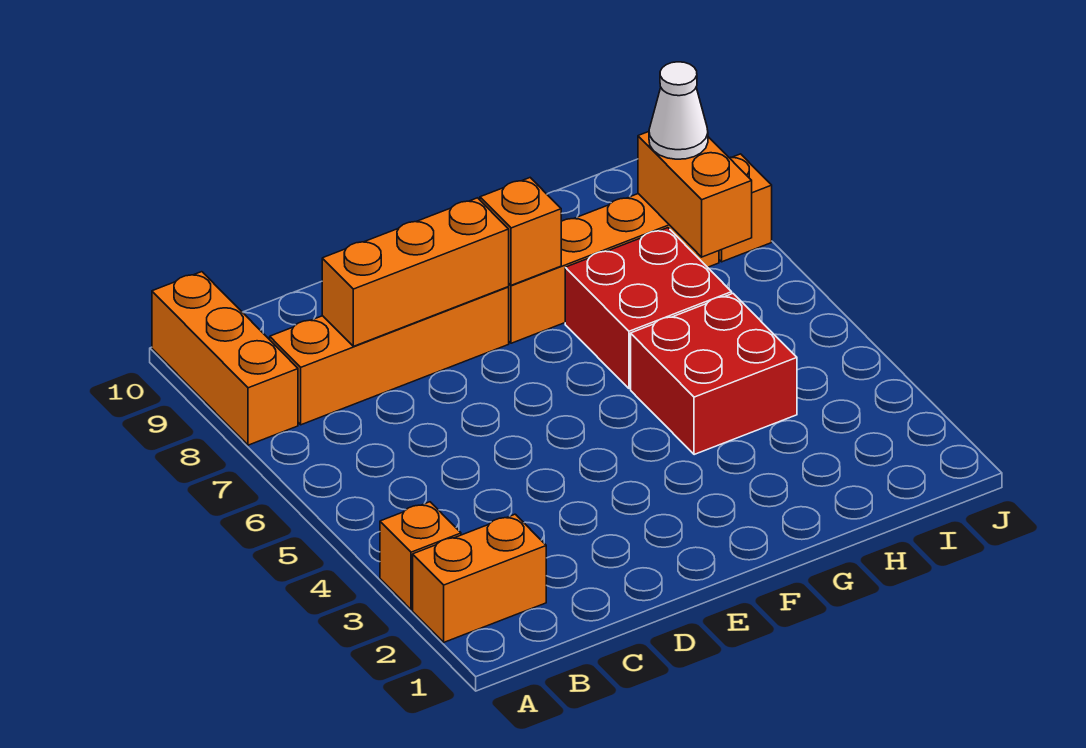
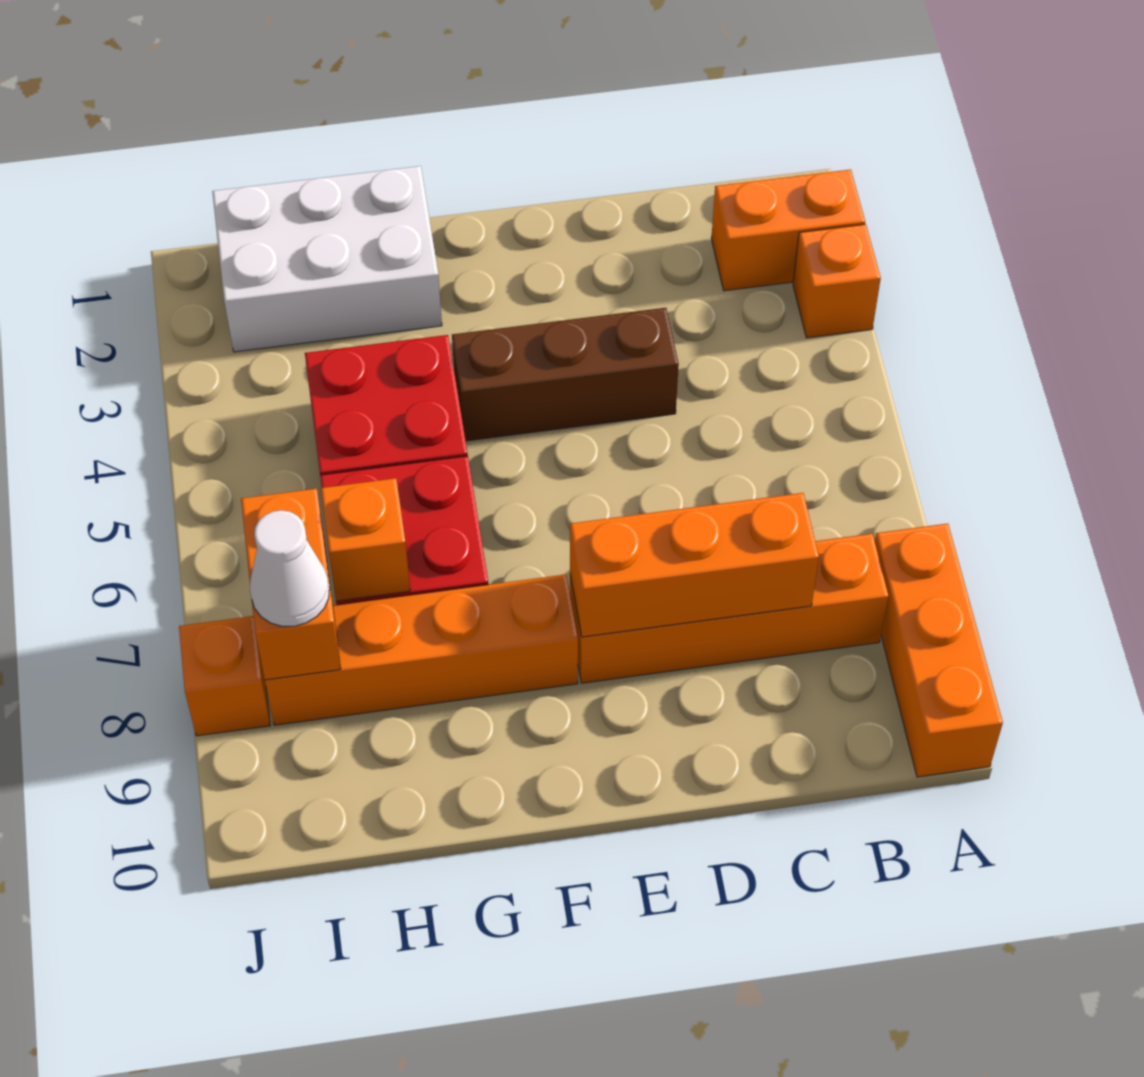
none -> brown brick D4:F4 level 1
orange brick F8 level 2 -> orange brick H7 level 2
none -> white brick G1:I2 level 1

